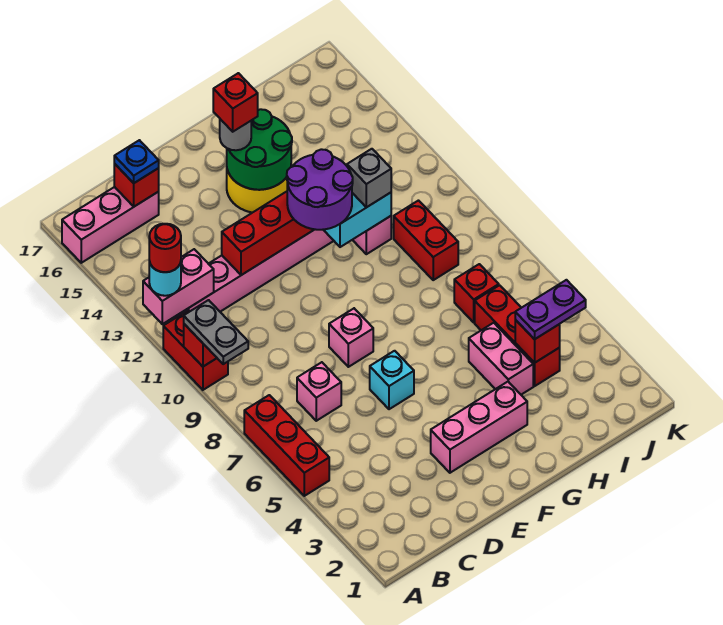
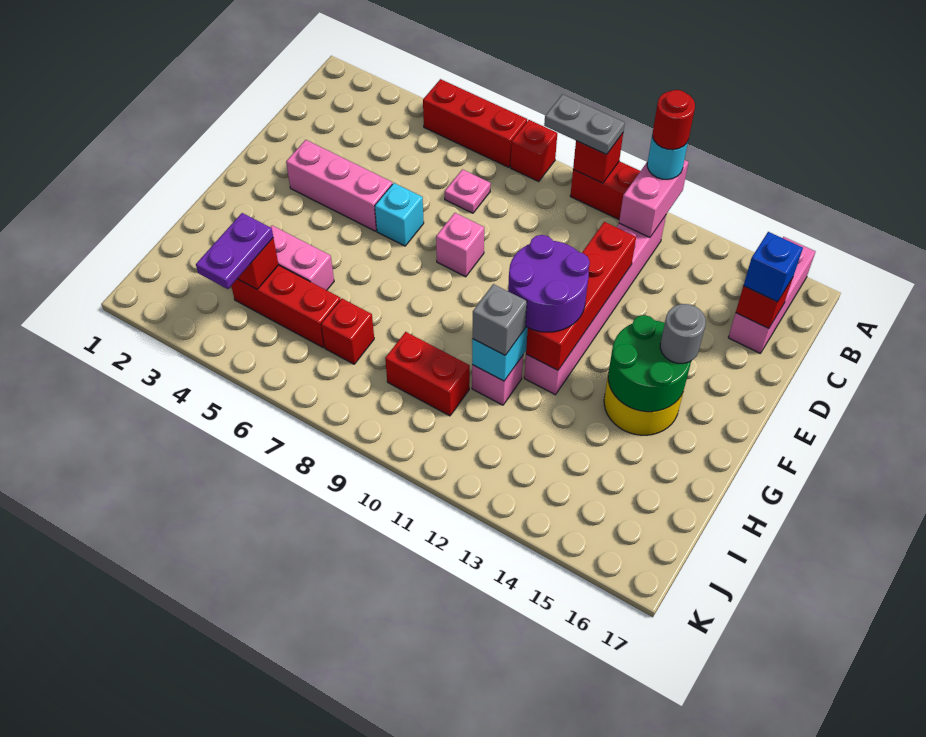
pink brick C7 level 1 -> pink plate C7 level 1
blue plate C16 level 3 -> blue brick C16 level 3
pink brick E3:G3 level 1 -> pink brick E3:E5 level 1
red brick F15 level 4 -> red brick A8 level 1

